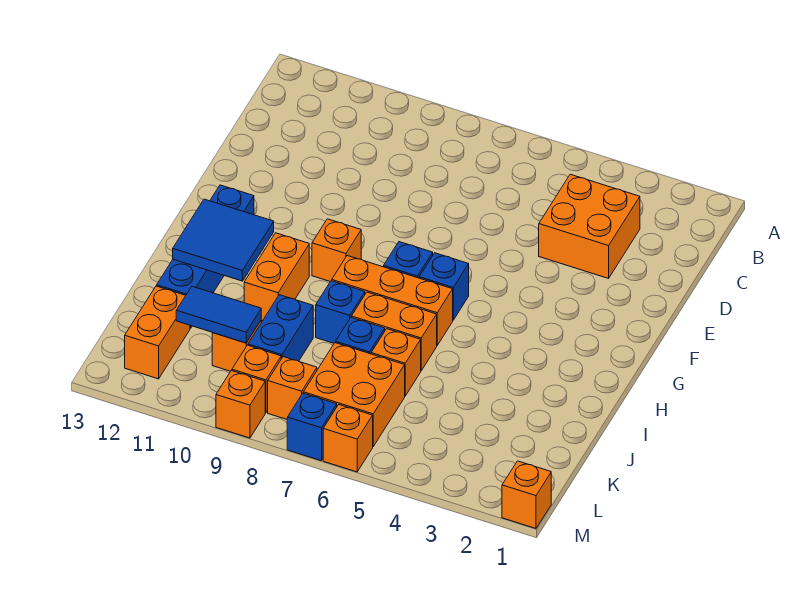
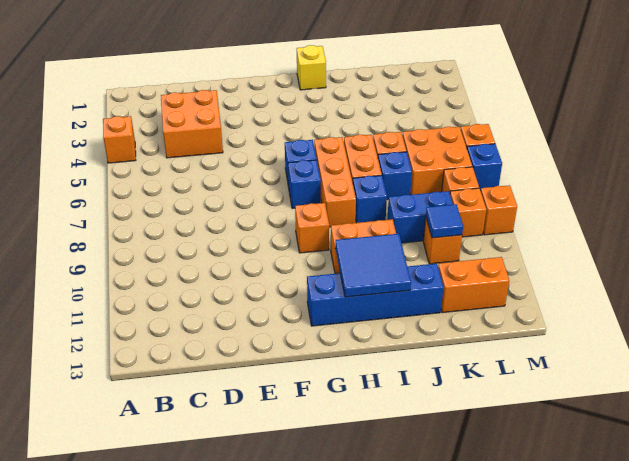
none -> yellow brick H1 level 1
blue tile K10:K11 level 2 -> blue tile K10 level 2
orange brick M1 level 1 -> orange brick A4 level 1

